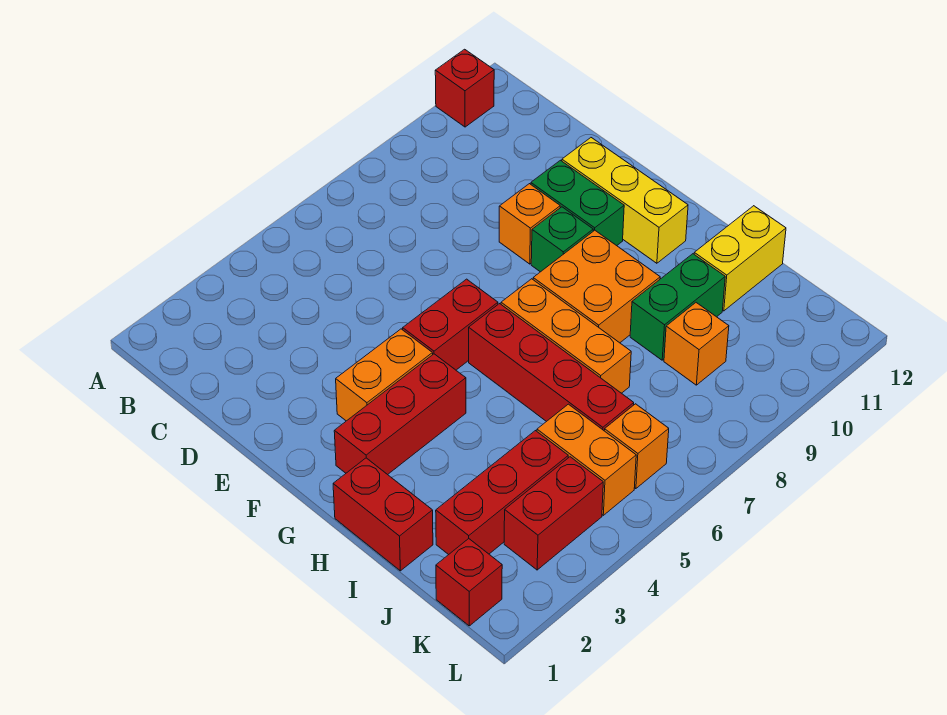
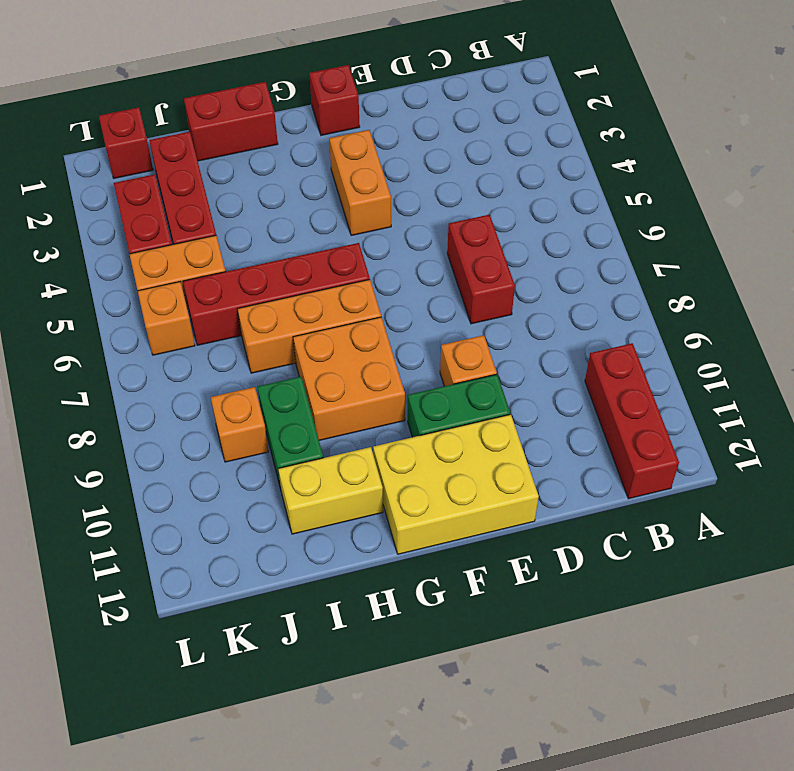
red brick A11 level 1 -> red brick F1 level 1
yellow brick E11:G11 level 1 -> yellow brick E11:G12 level 1
red brick F5:F6 level 1 -> red brick D6:D7 level 1
green brick F9 level 1 -> none
red brick G2:G4 level 1 -> red brick B10:B12 level 1
yellow brick I11:I12 level 1 -> yellow brick H11:I11 level 1

